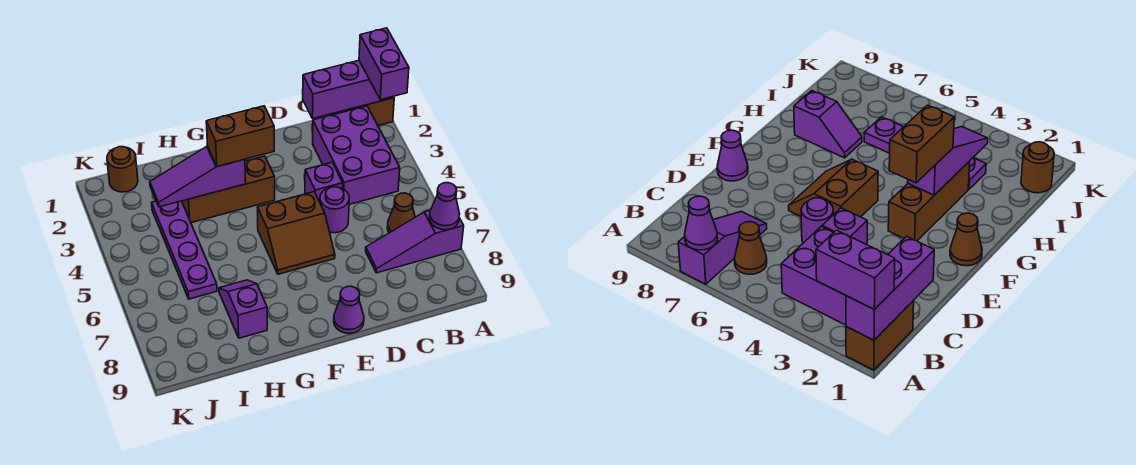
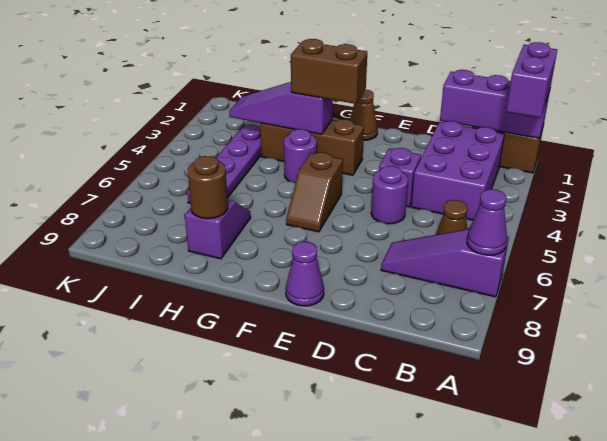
brown slope E5:F6 level 1 top 5 -> brown slope F5:F6 level 1 top 5
none -> purple round brick G4 level 1
brown round brick J1 level 1 -> brown round brick H8 level 2

